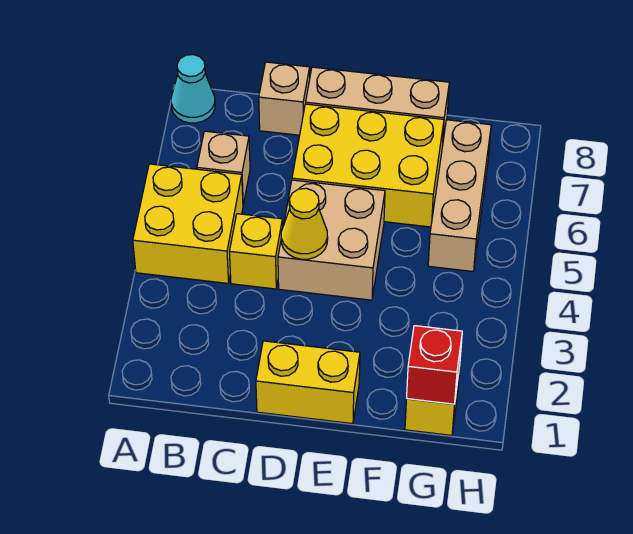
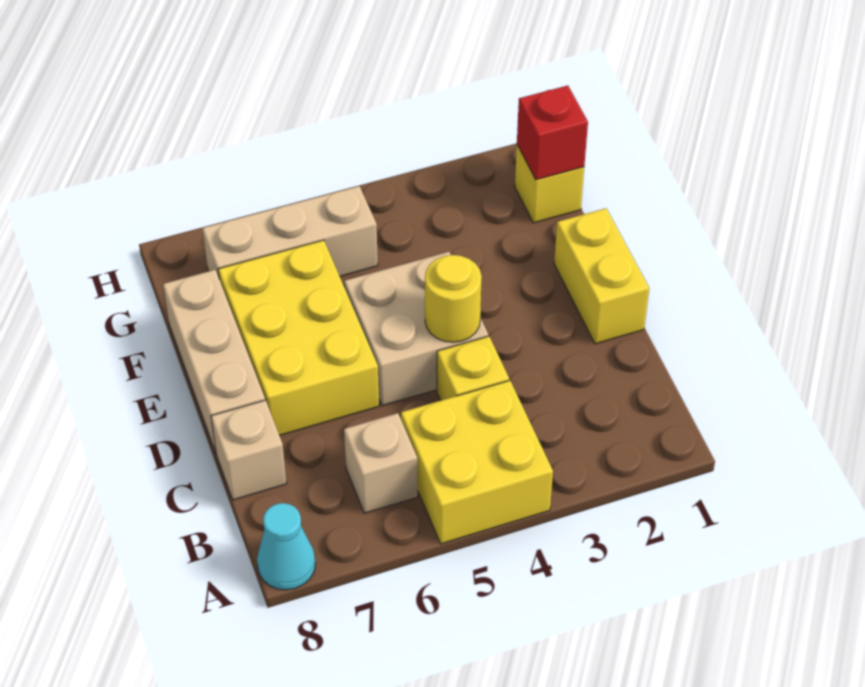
yellow cone D4 level 2 -> yellow round brick D4 level 2

